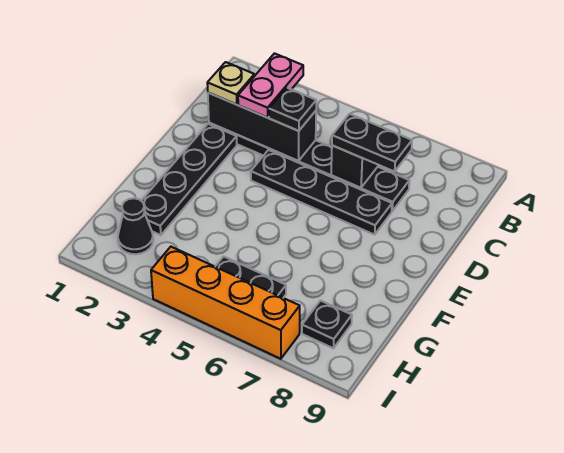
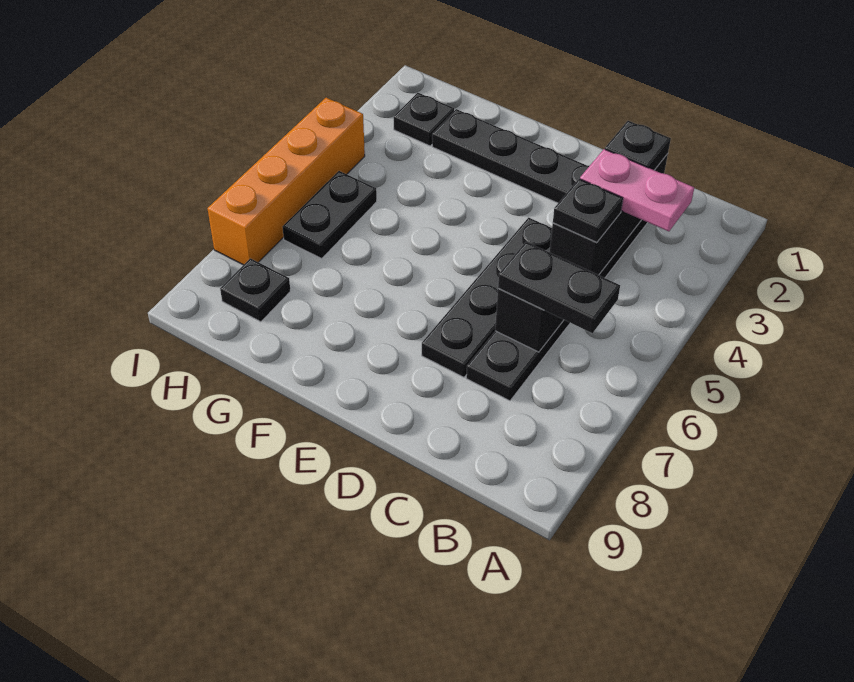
tan plate C2 level 3 -> black plate C2 level 3
black plate C6:C7 level 3 -> black plate B6:C6 level 3
black cone H2 level 1 -> black plate H2 level 1

